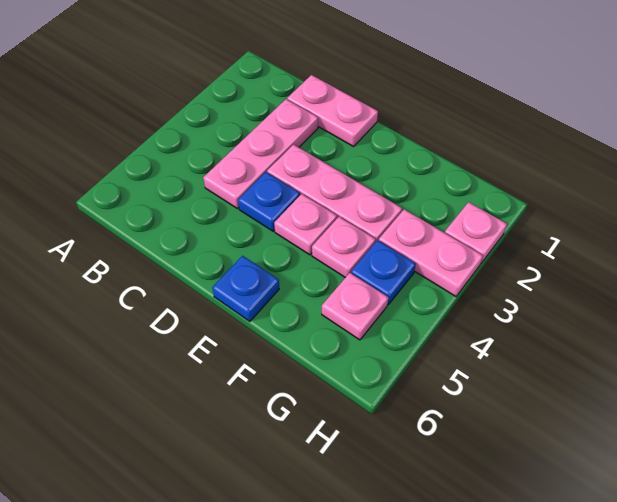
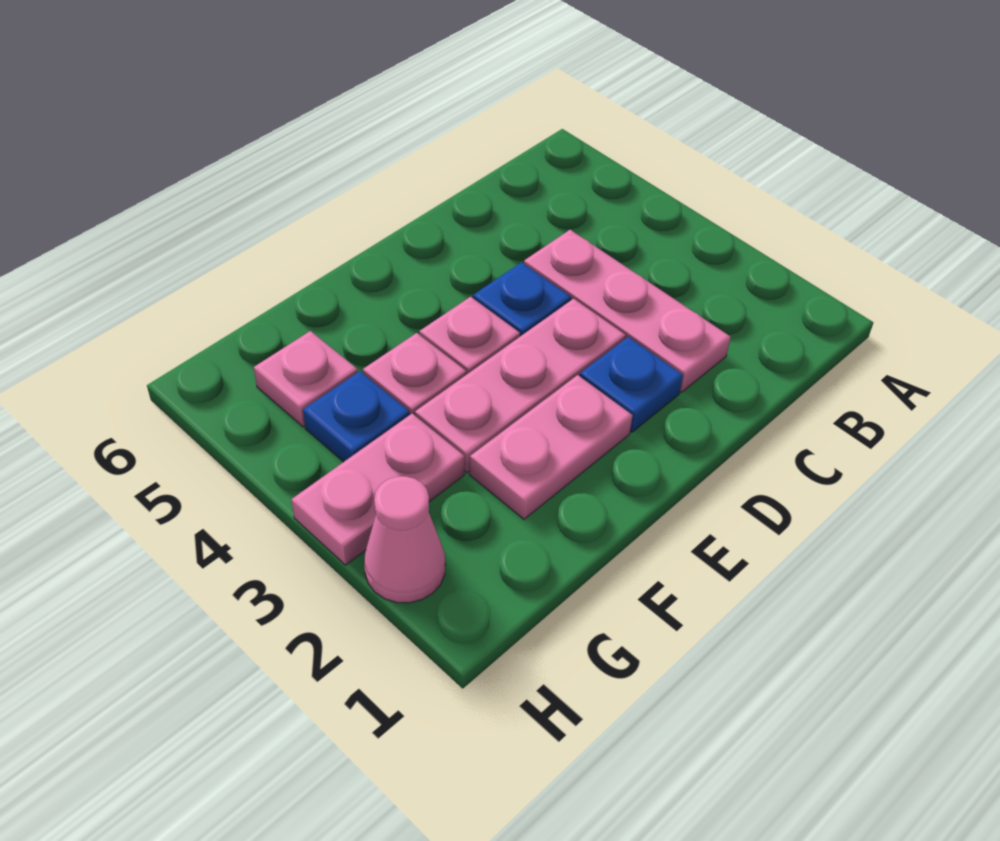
pink plate C1:D1 level 1 -> pink plate E2:F2 level 1
blue plate E6 level 1 -> blue plate D2 level 1
pink plate H2 level 1 -> pink cone H2 level 1

